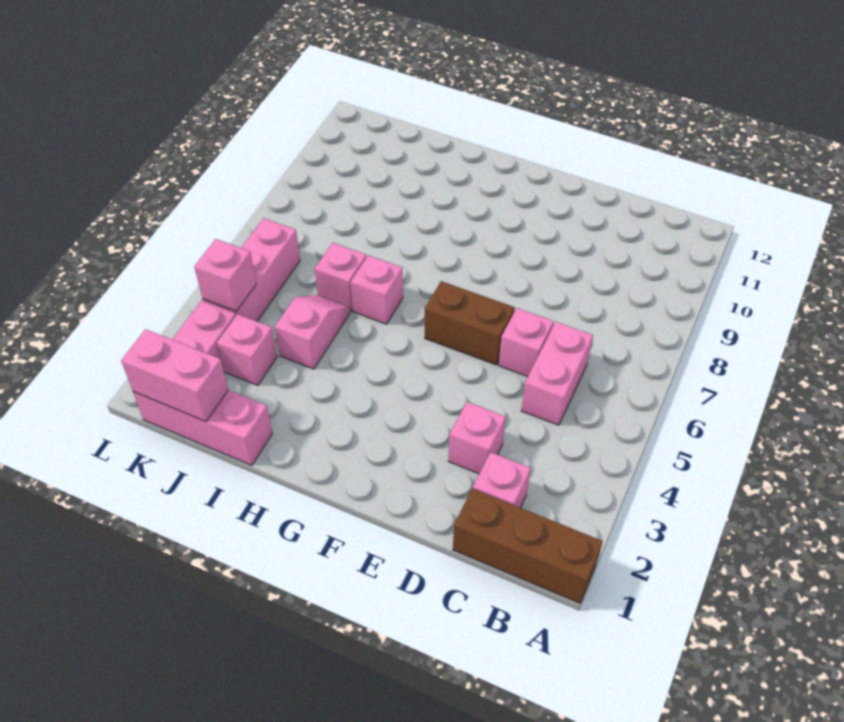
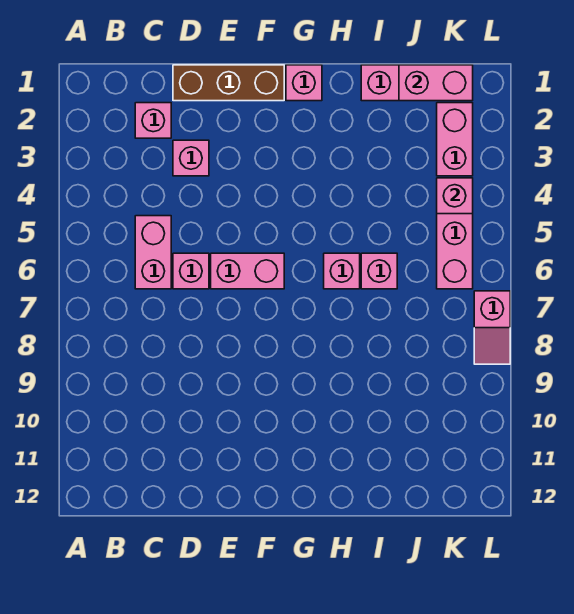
brown brick A1:C1 level 1 -> brown brick D1:F1 level 1
brown brick E6:F6 level 1 -> pink brick E6:F6 level 1
pink slope I4:I5 level 1 top 4 -> pink slope L7:L8 level 1 top 7
pink brick J3 level 1 -> pink brick G1 level 1

